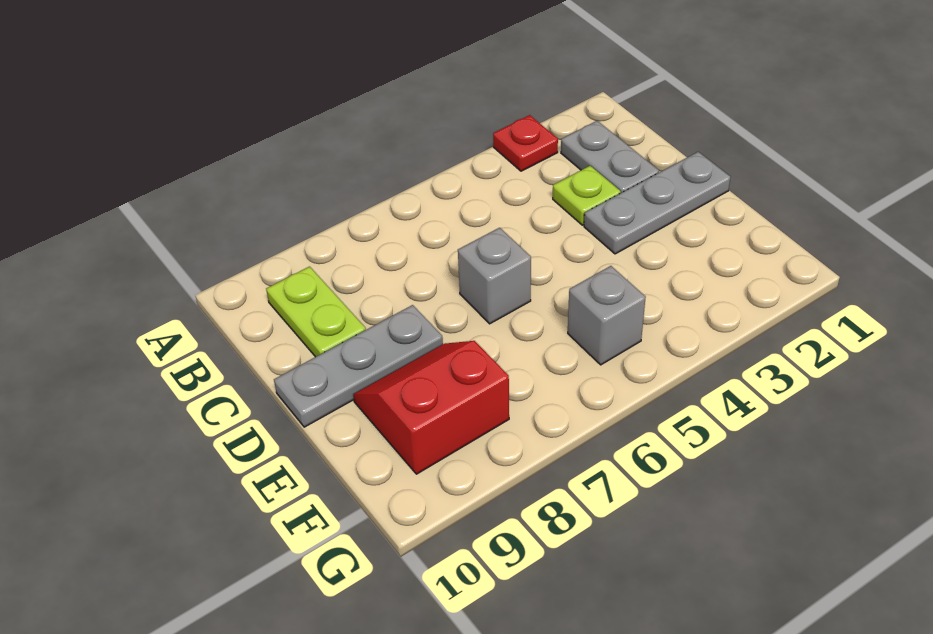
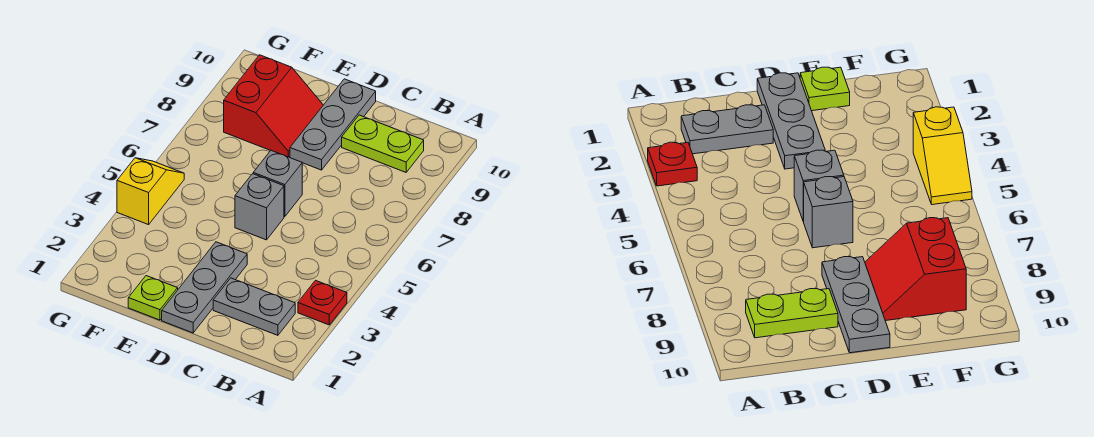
lime plate C3 level 1 -> lime plate E1 level 1
grey brick F5 level 1 -> grey brick D5 level 1
none -> yellow slope G4:G5 level 1 top 4

